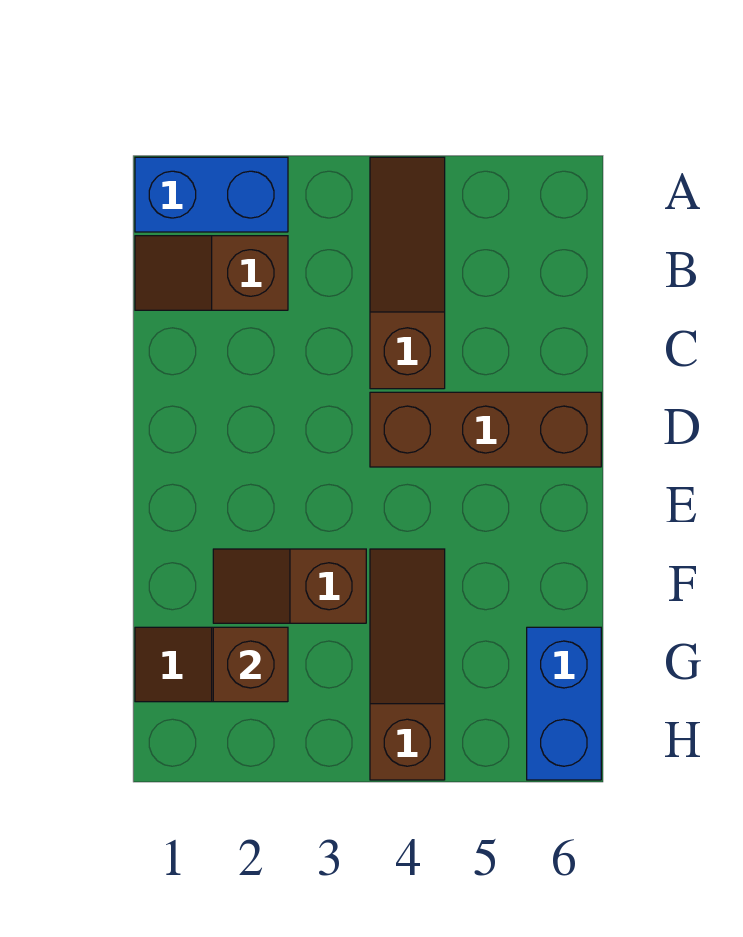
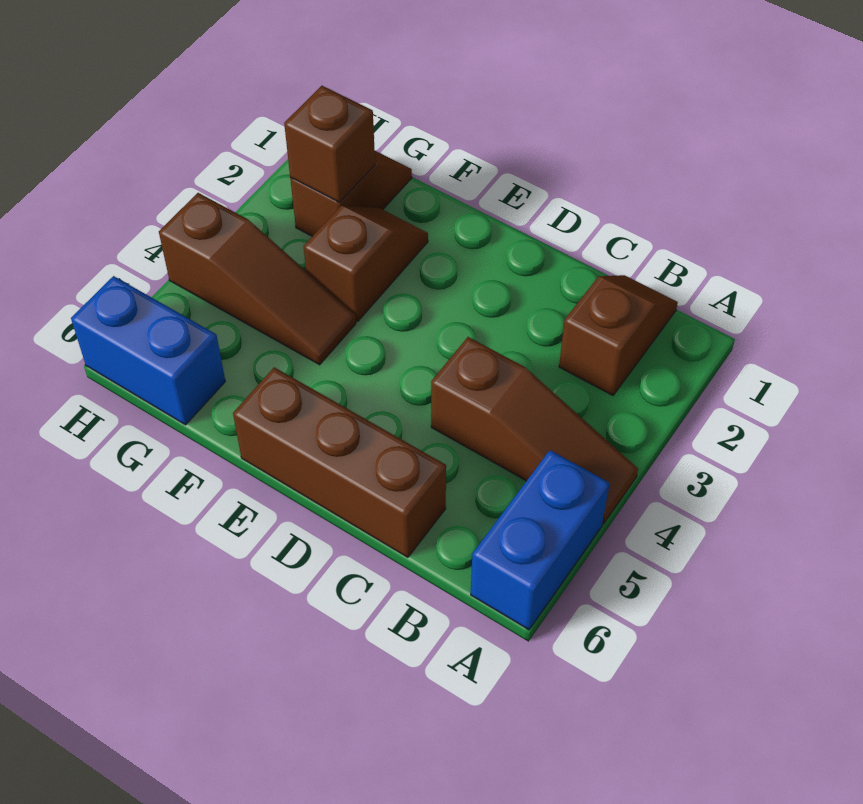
blue brick A1:A2 level 1 -> blue brick A5:A6 level 1
brown brick D4:D6 level 1 -> brown brick C6:E6 level 1

